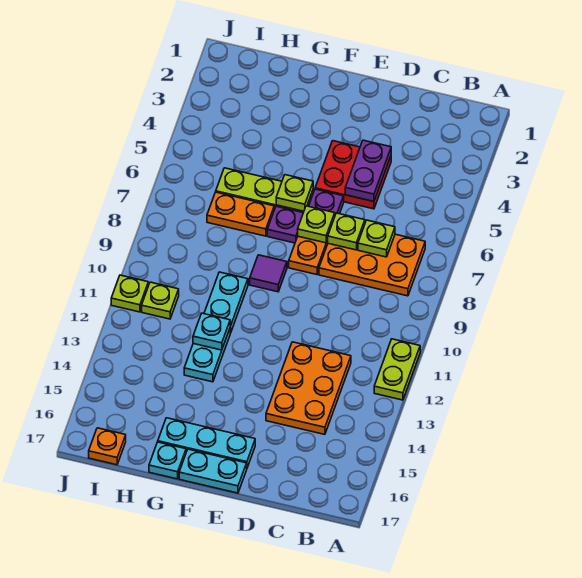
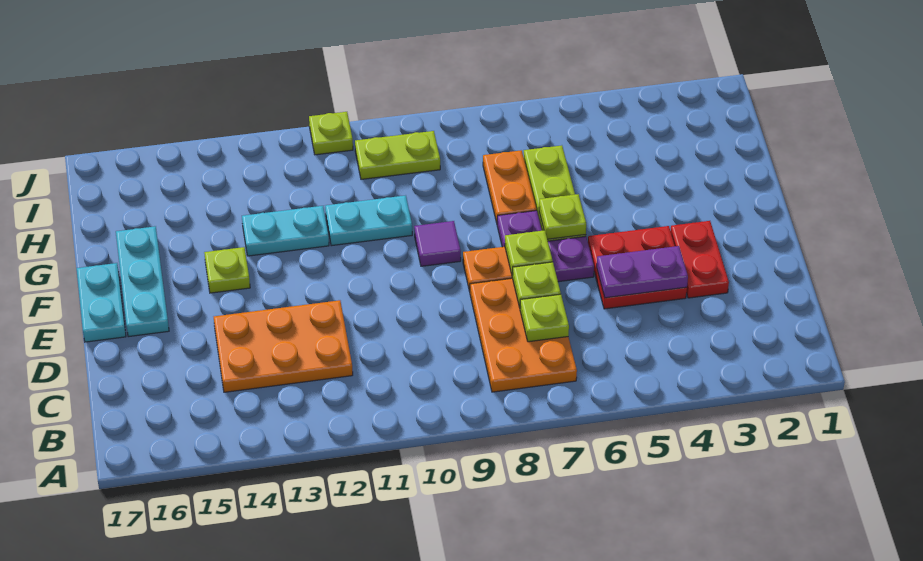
lime plate A11:A12 level 1 -> lime plate I9:I10 level 1
none -> red plate D3:E3 level 1
cyan plate G12 level 2 -> none
cyan plate G17 level 1 -> none
lime plate I11 level 1 -> lime plate F14 level 1
orange plate I17 level 1 -> none

